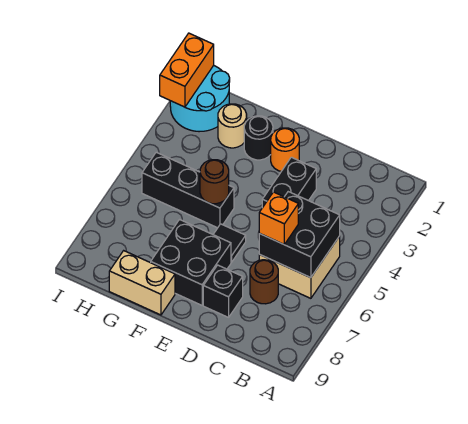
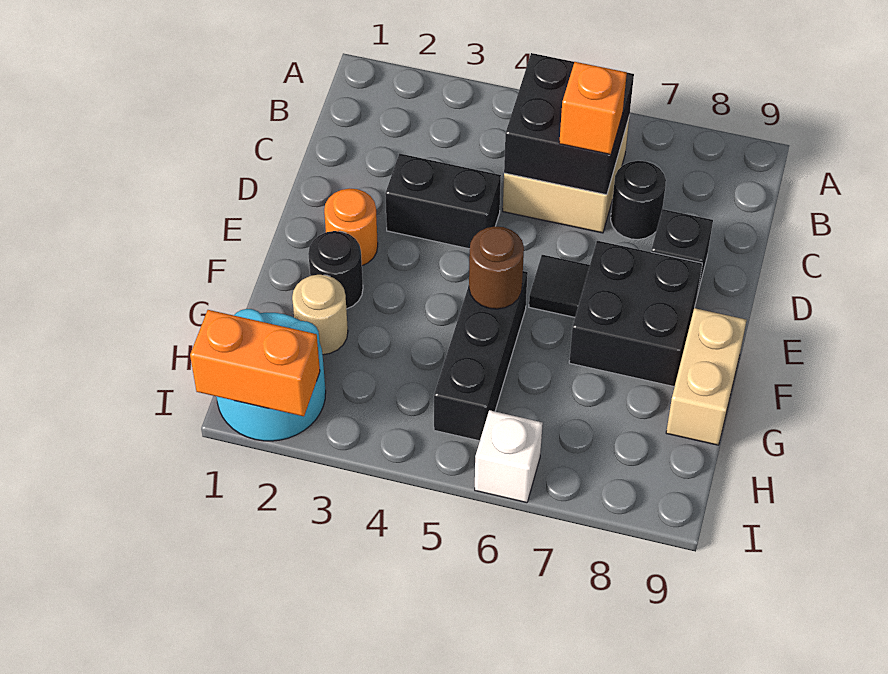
brown round brick C7 level 1 -> black round brick C7 level 1
none -> white brick I6 level 1

